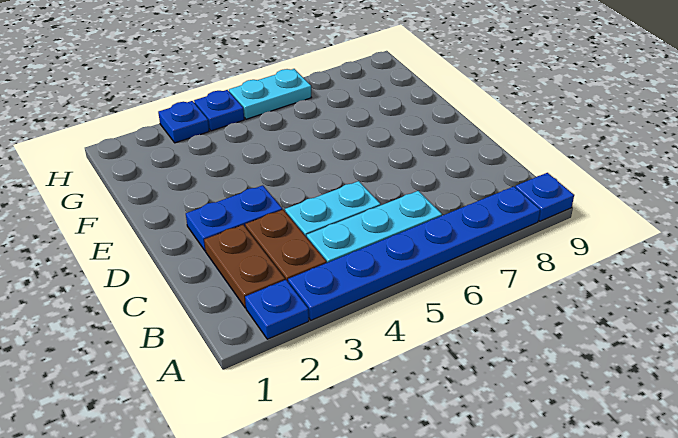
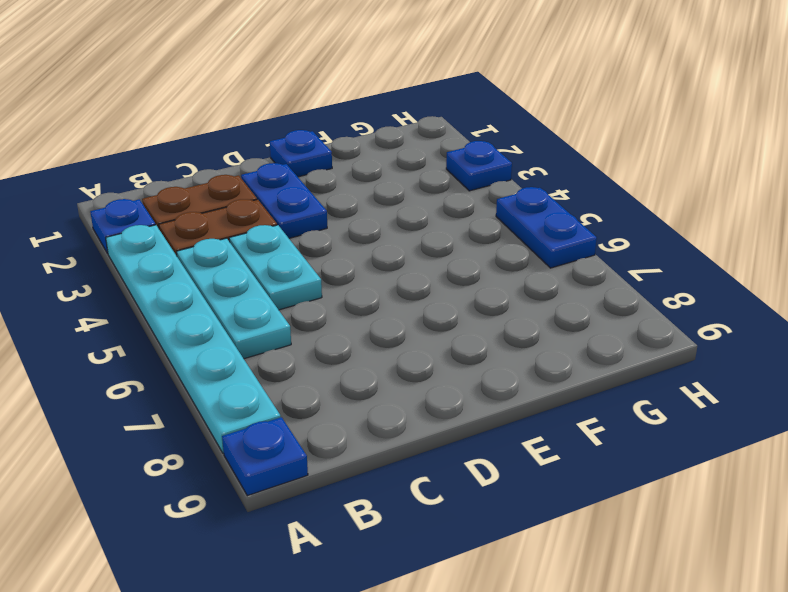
blue plate A3:A8 level 1 -> cyan plate A3:A8 level 1
blue plate H4 level 1 -> blue plate E1 level 1
cyan plate H5:H6 level 1 -> blue plate H5:H6 level 1

